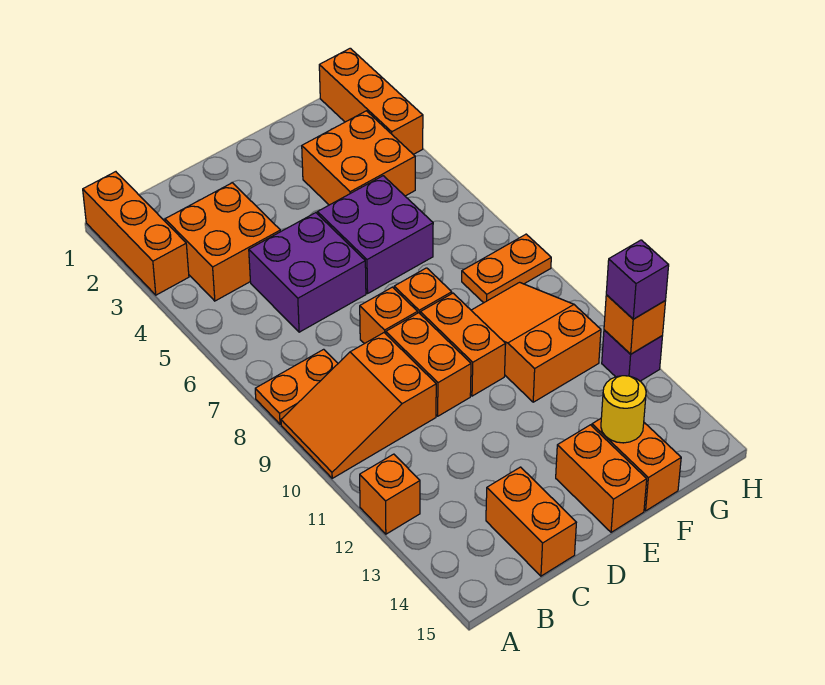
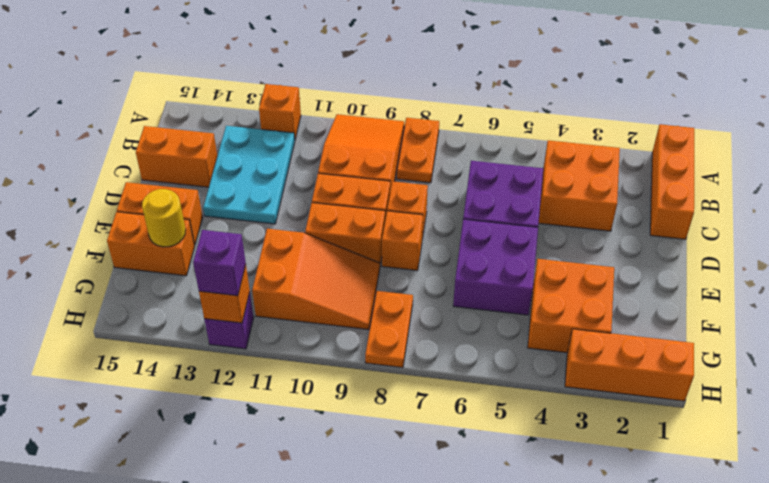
orange brick A1:A3 level 1 -> orange brick A1:C1 level 1
none -> cyan plate B12:D13 level 1

